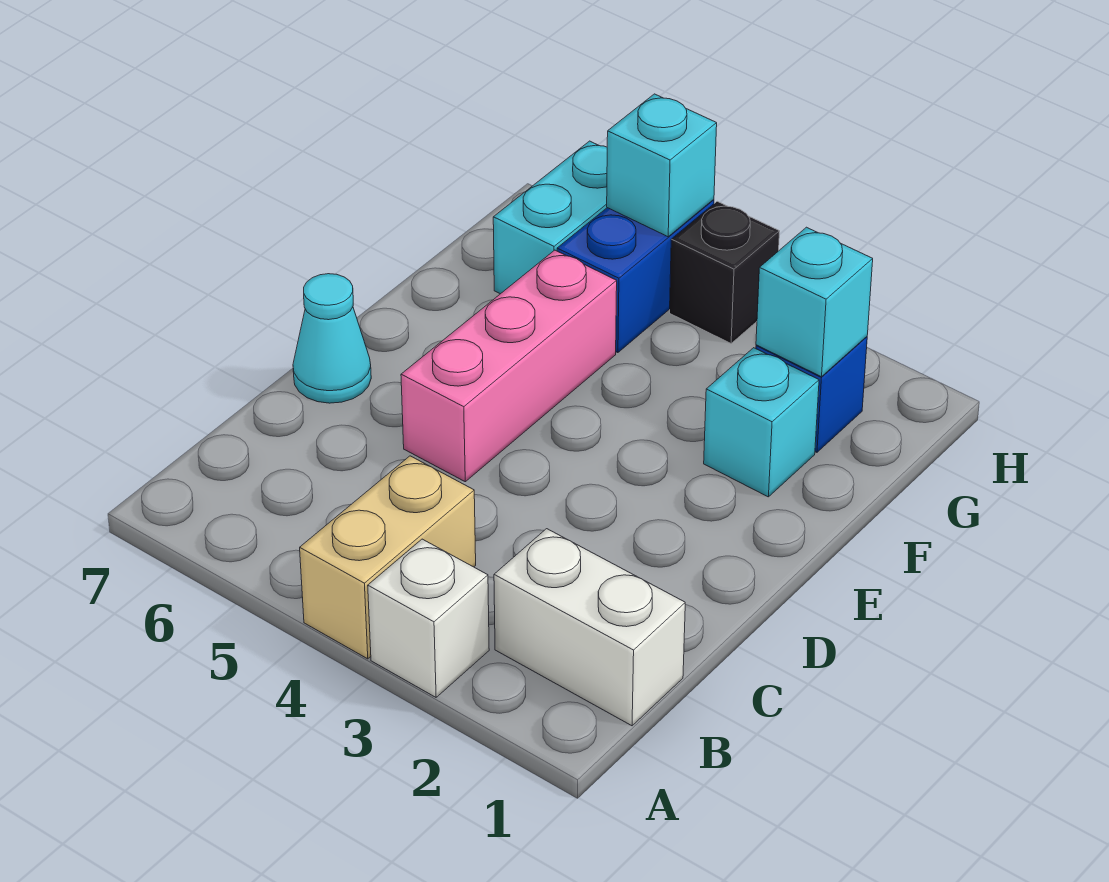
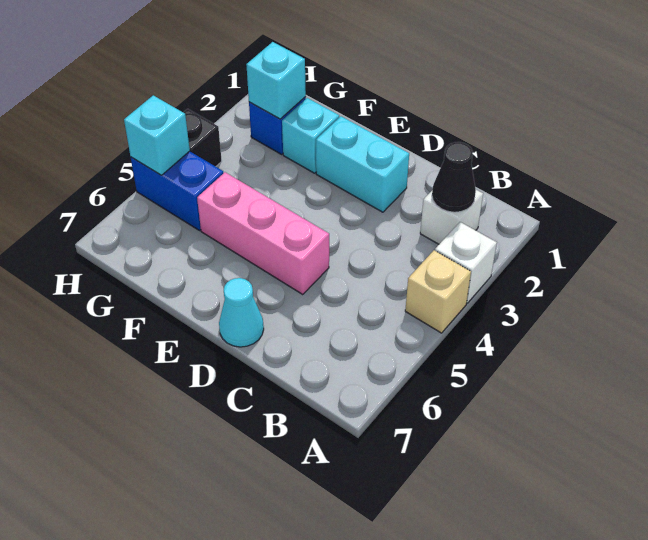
tan brick A4:B4 level 1 -> tan brick A4 level 1
white brick B1:B2 level 1 -> white brick B2 level 1
none -> black cone B2 level 2
cyan brick G6:H6 level 1 -> cyan brick D2:E2 level 1

